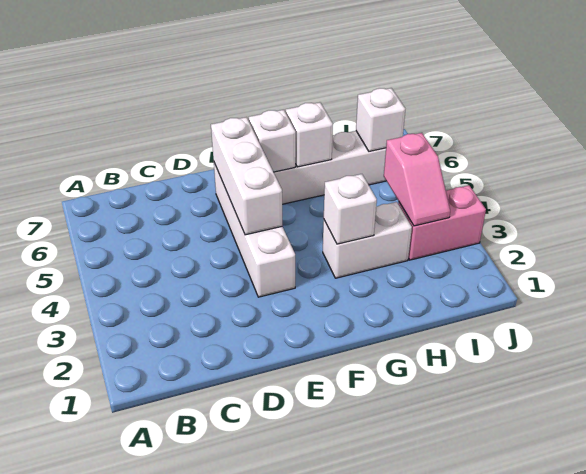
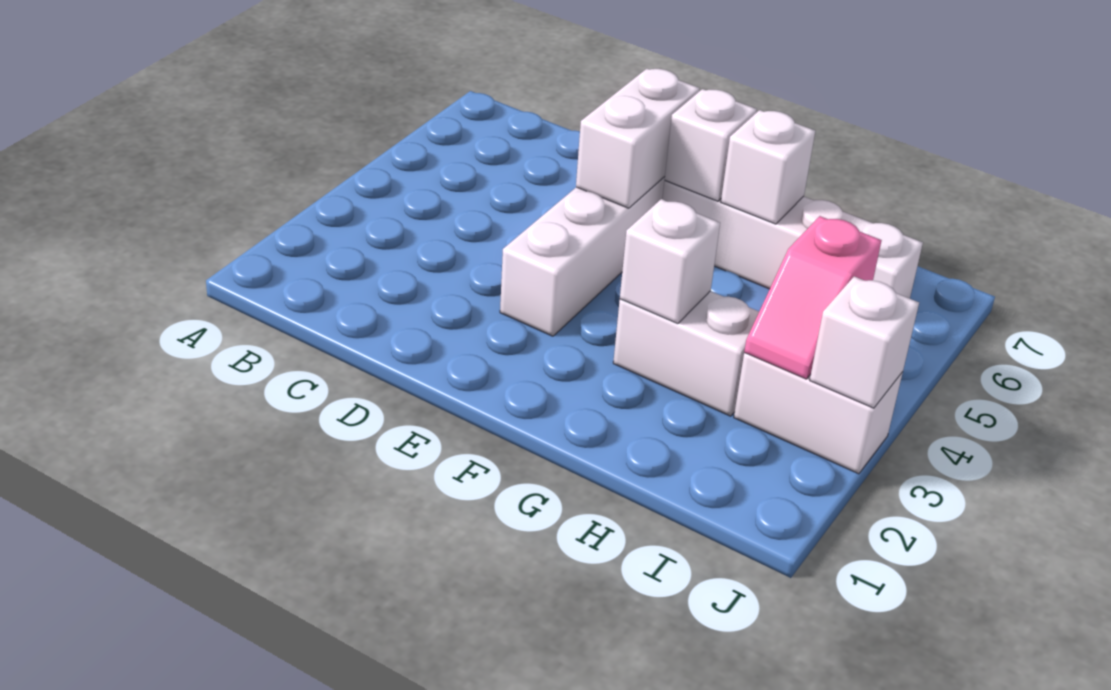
white brick E4:E6 level 2 -> white brick E5:E6 level 2
pink brick I3:J3 level 1 -> white brick I3:J3 level 1
white brick I6 level 2 -> white brick J3 level 2

